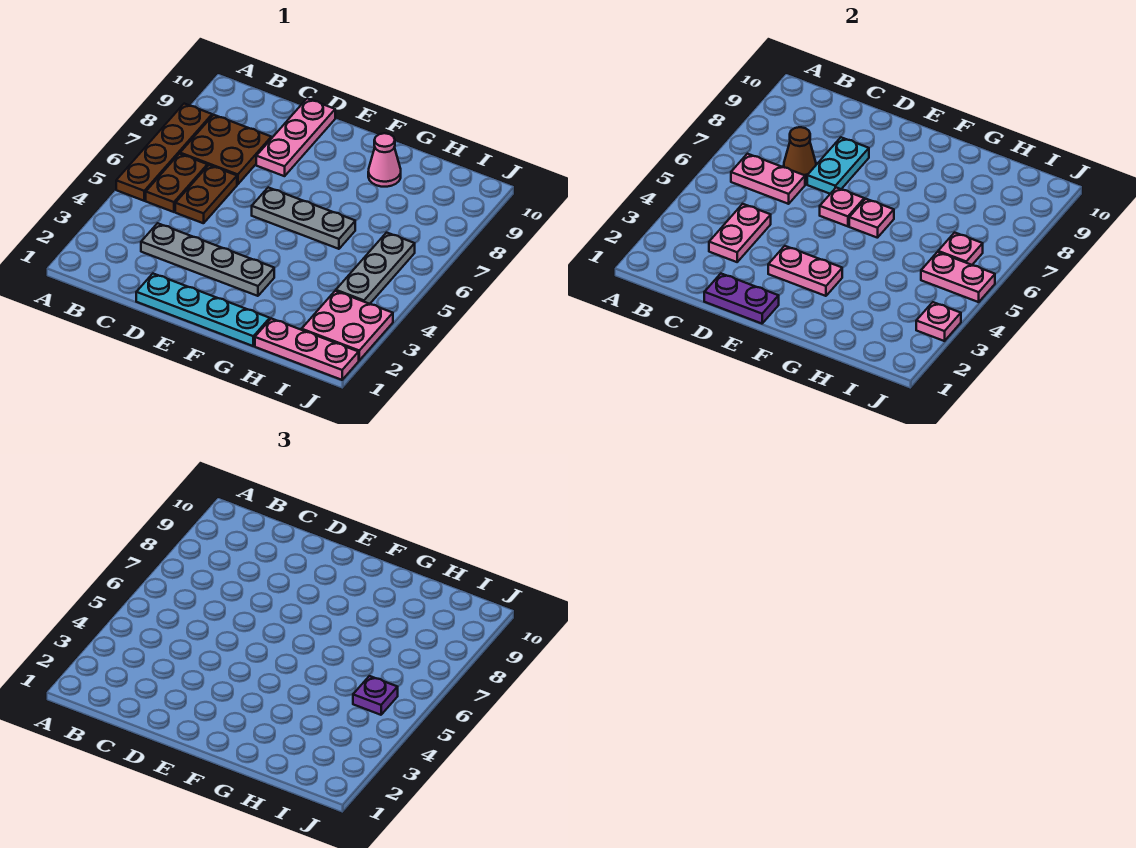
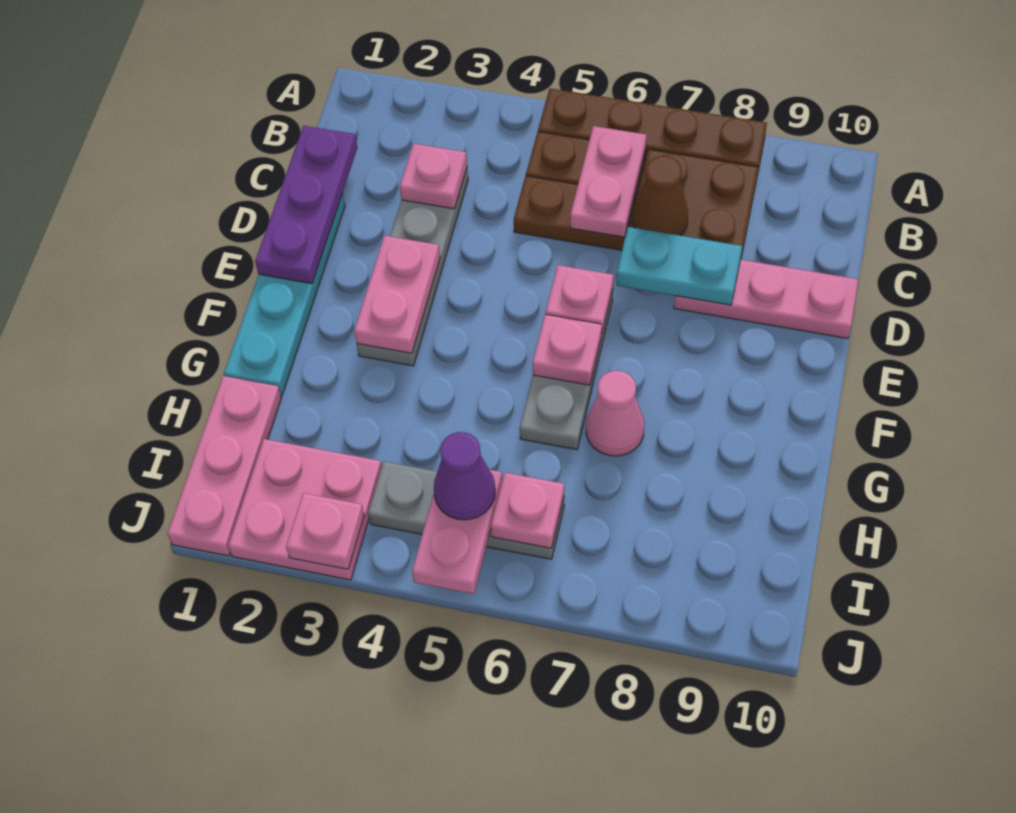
pink plate C3:C4 level 2 -> pink plate C3 level 2
purple plate D1:E1 level 2 -> purple plate C1:E1 level 2
pink cone G9 level 1 -> pink cone G7 level 1
purple plate I5 level 3 -> purple cone I5 level 3

